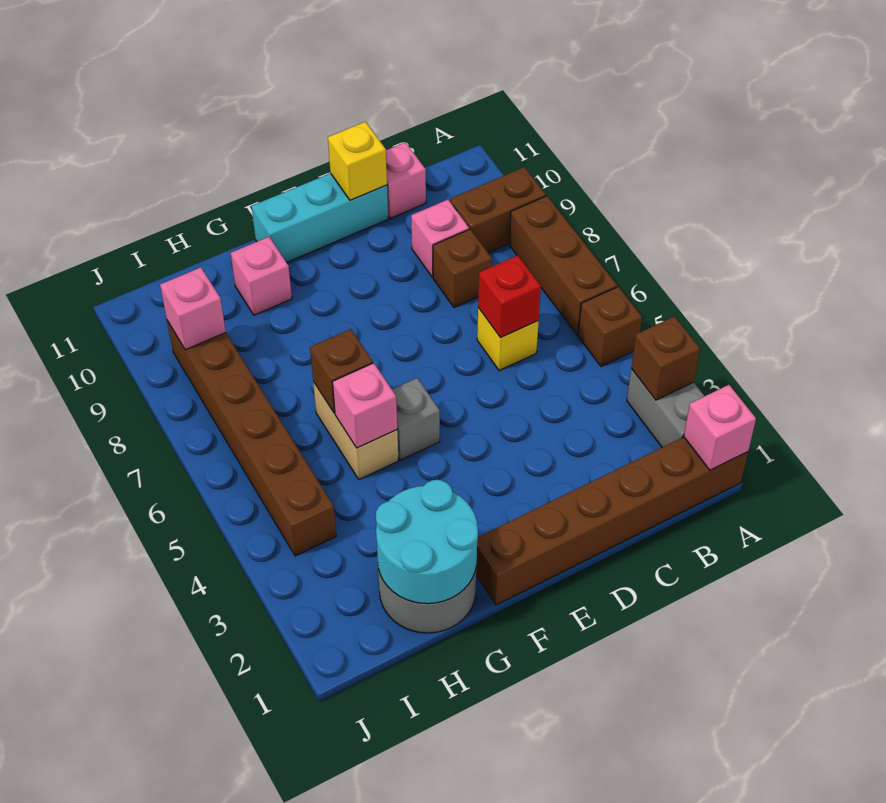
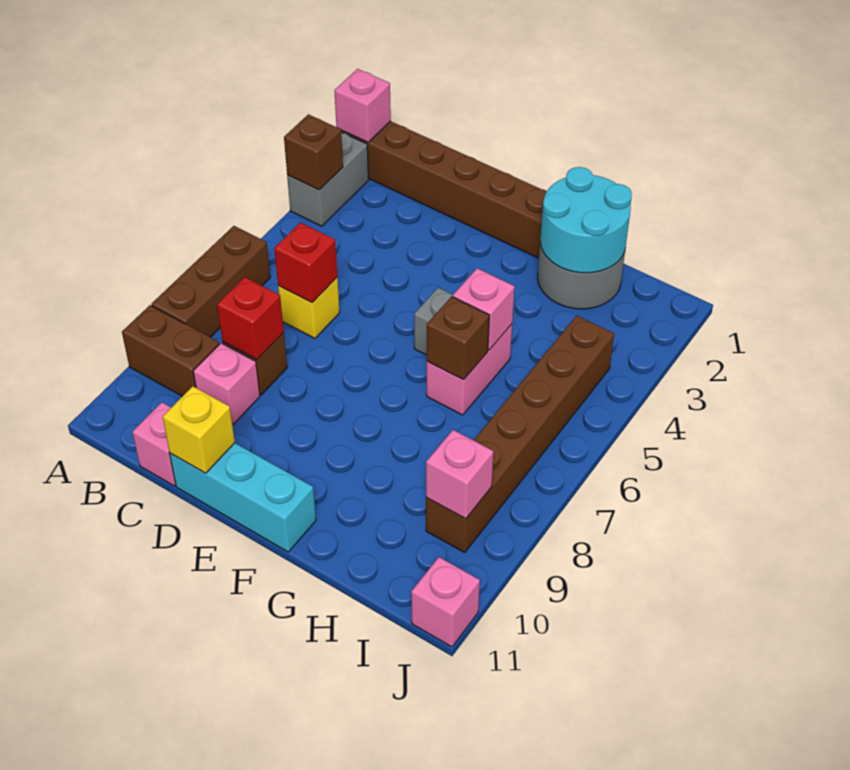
brown brick A5 level 1 -> none
none -> red brick C8 level 2
tan brick G5:G6 level 1 -> pink brick G5:G6 level 1
pink brick G10 level 1 -> pink brick J11 level 1

